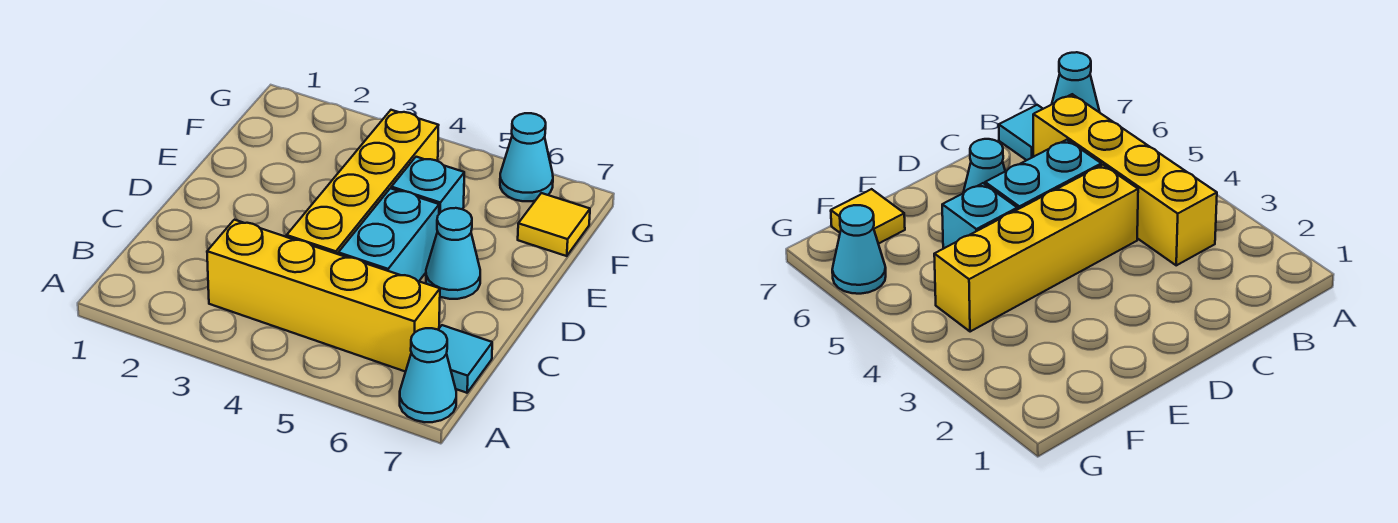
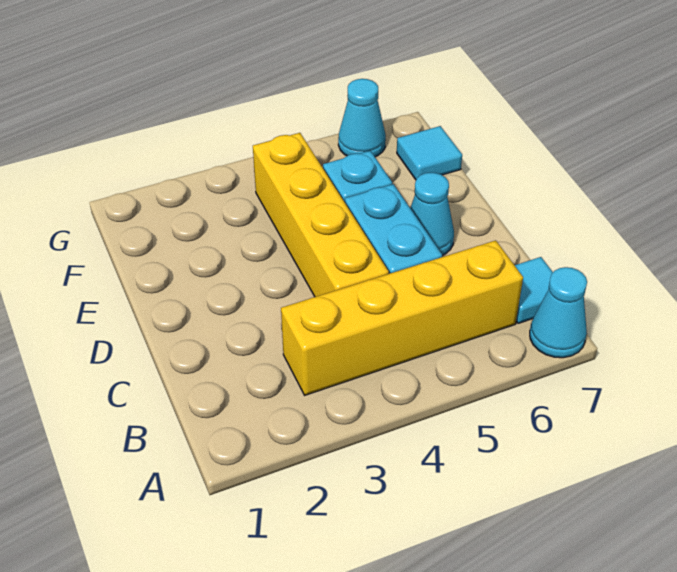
yellow tile F7 level 1 -> cyan tile F7 level 1

